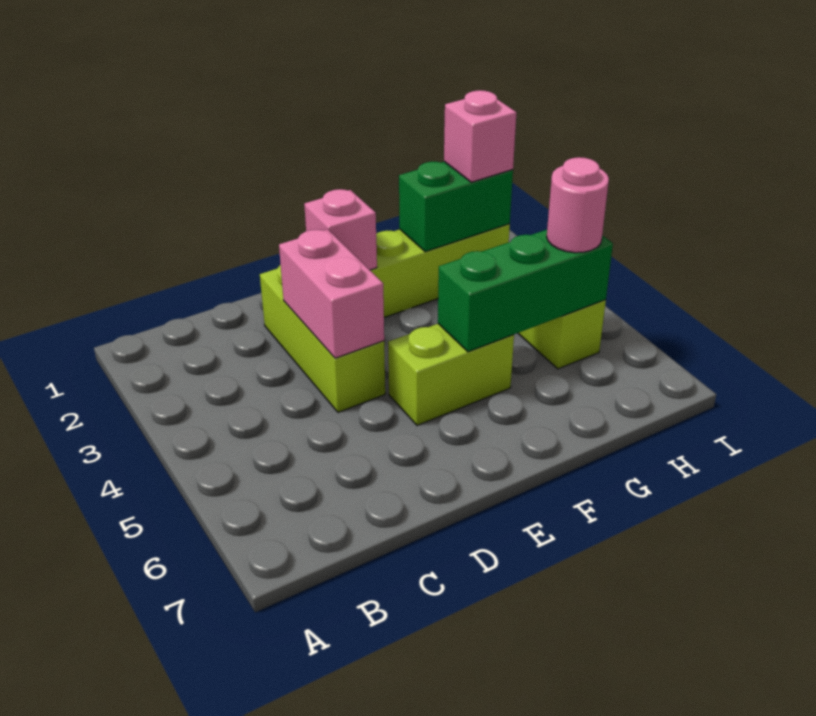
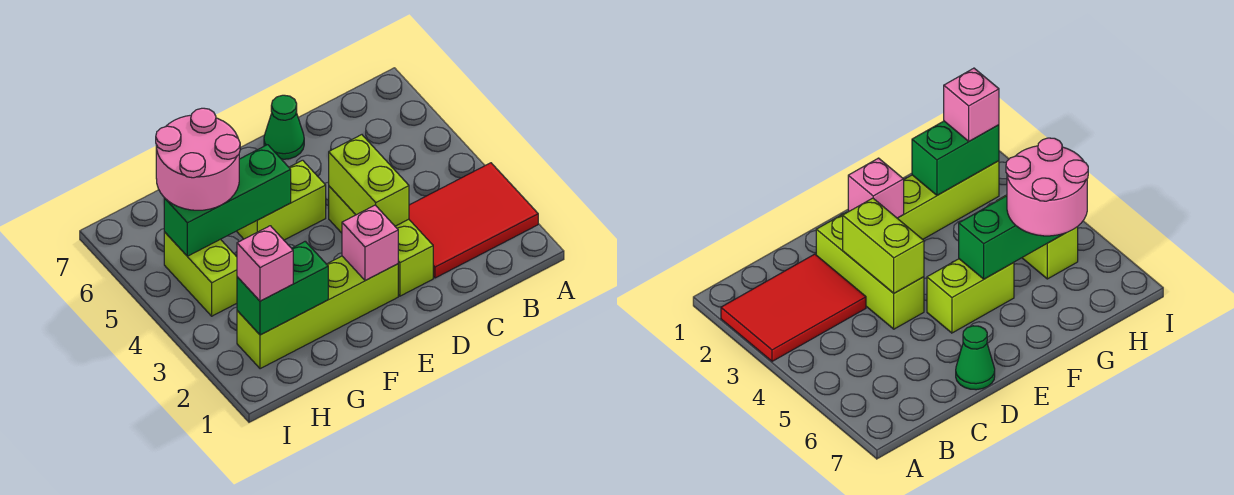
none -> red tile A2:C3 level 1
pink brick D3:D4 level 2 -> lime brick D3:D4 level 2
none -> green cone D7 level 1
pink round brick H5 level 3 -> pink round brick G5:H6 level 3

